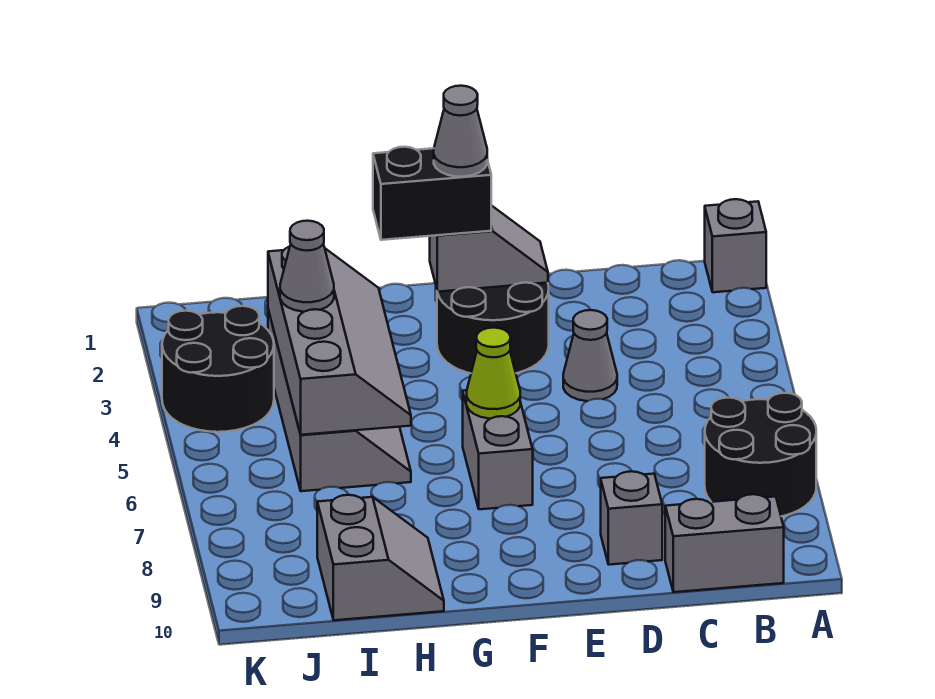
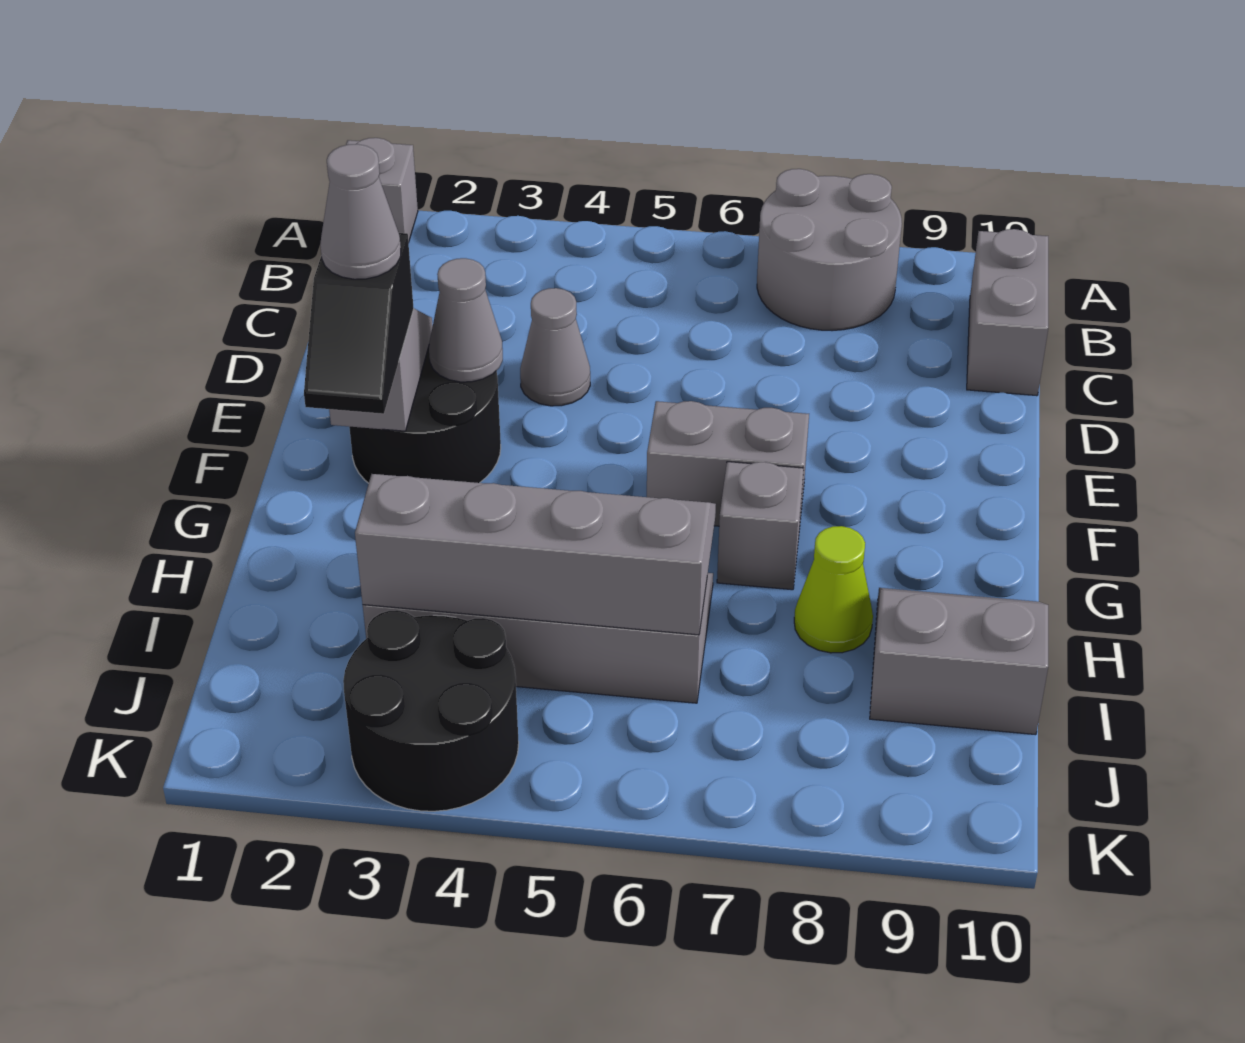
black round brick A7:B8 level 1 -> grey round brick A7:B8 level 1
grey brick D9 level 1 -> grey brick G7 level 1
black brick F2:G2 level 3 -> black slope F2:G2 level 3 top F
lime cone F6 level 2 -> lime cone H8 level 1
grey cone I4 level 3 -> grey cone E3 level 2

